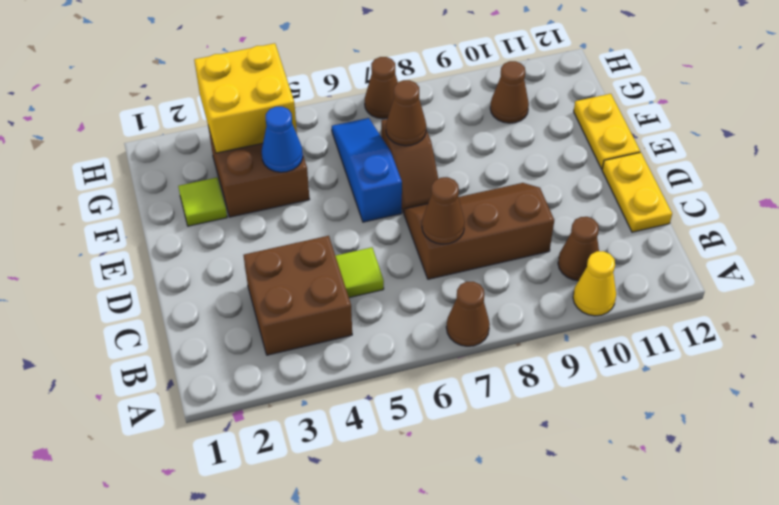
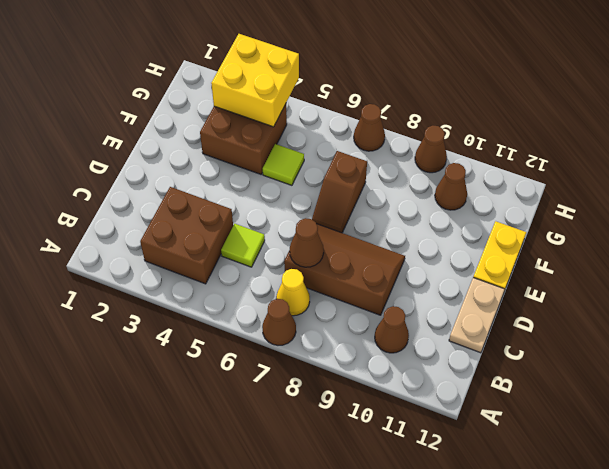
yellow cone A10 level 1 -> yellow cone B7 level 1
yellow plate C12:D12 level 1 -> tan plate C12:D12 level 1
blue slope E6:G6 level 1 top E -> none
lime tile F2 level 1 -> lime tile F5 level 1
blue cone F4 level 2 -> none
brown cone F7 level 2 -> brown cone H9 level 1

